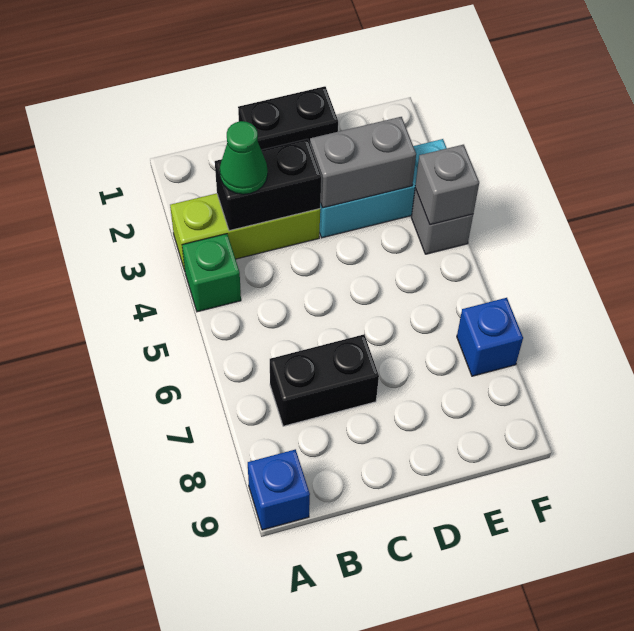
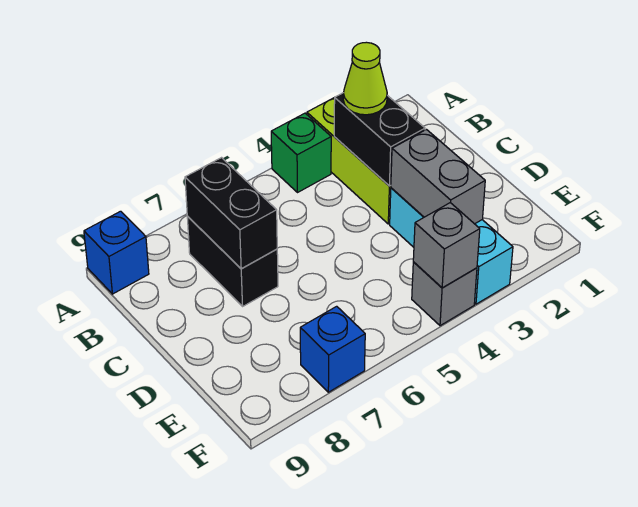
green cone B3 level 3 -> lime cone B3 level 3
black brick C1:D1 level 1 -> black brick B7:C7 level 2

